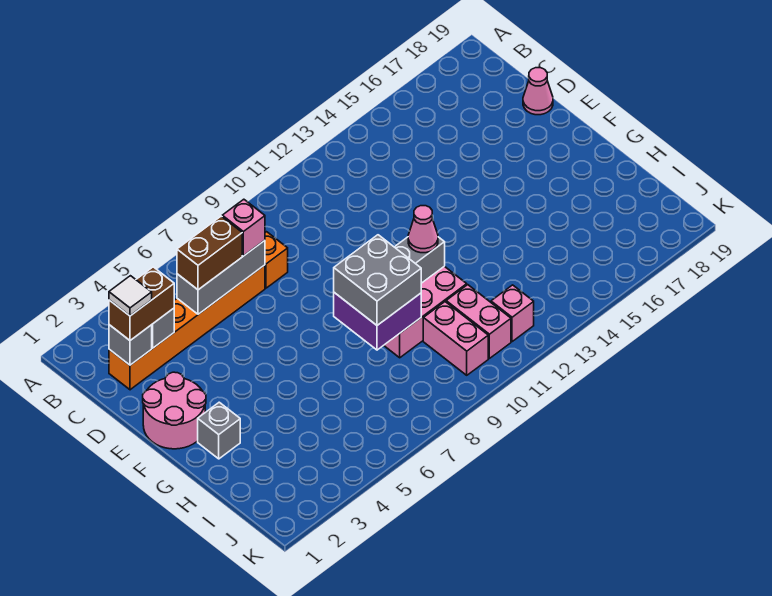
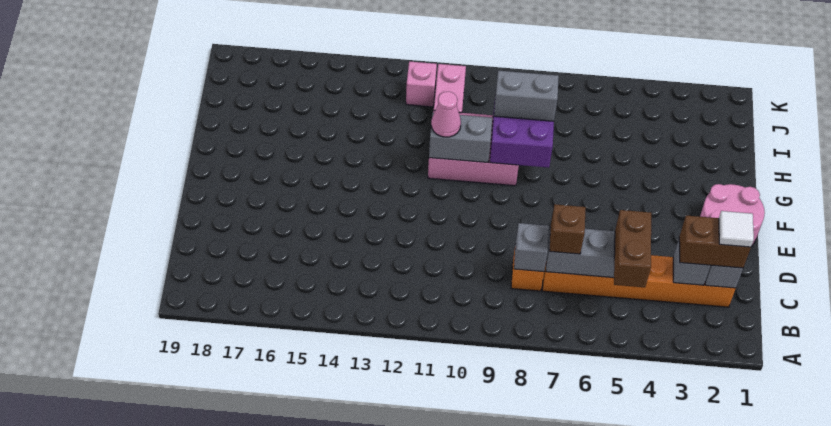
brown brick C5:C6 level 3 -> brown brick B5:C5 level 3
pink brick C7 level 3 -> brown brick C7 level 3
pink cone D19 level 1 -> none
grey brick G2 level 1 -> grey brick C8 level 2
grey brick G8:H9 level 3 -> grey brick H8:H9 level 3
pink brick I10:J10 level 1 -> none

